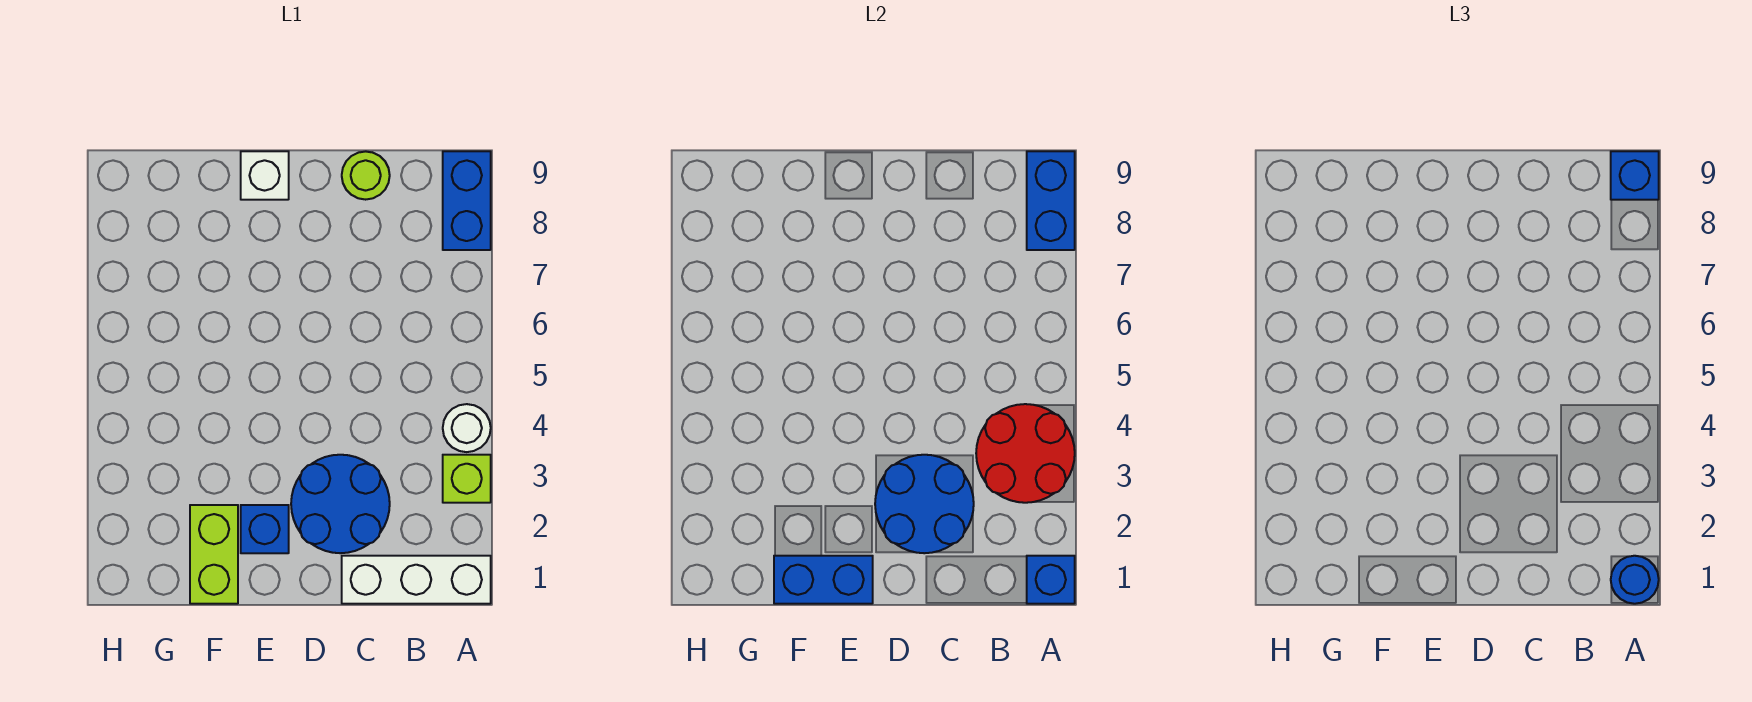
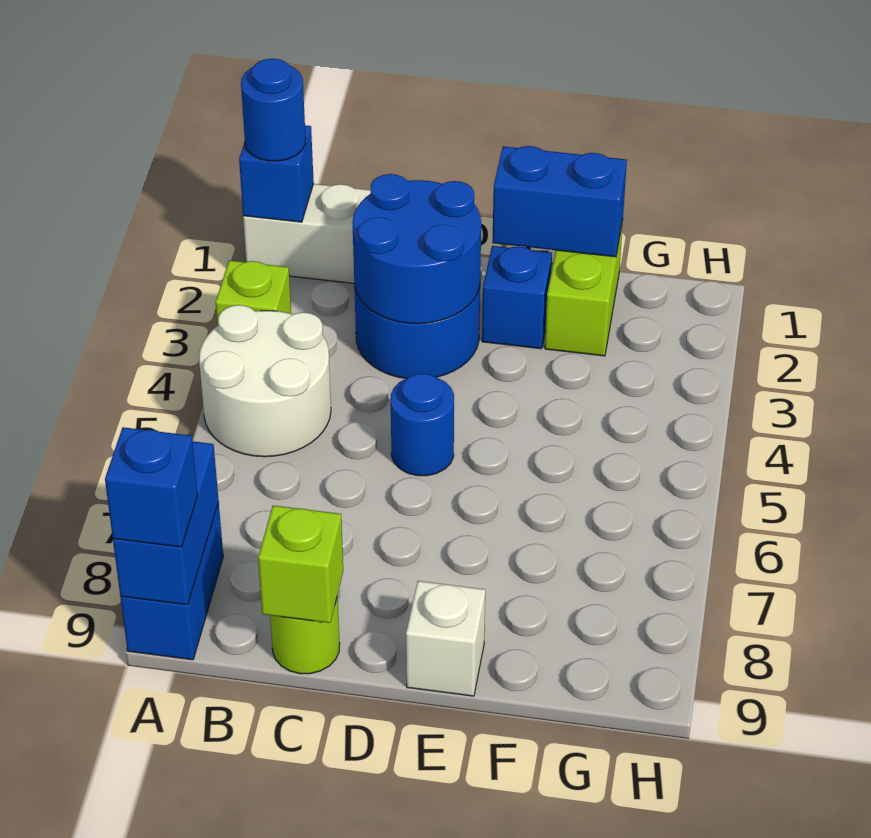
red round brick A3:B4 level 2 -> none
white round brick A4 level 1 -> white round brick A4:B5 level 1
none -> lime brick C9 level 2
none -> blue round brick D5 level 1

